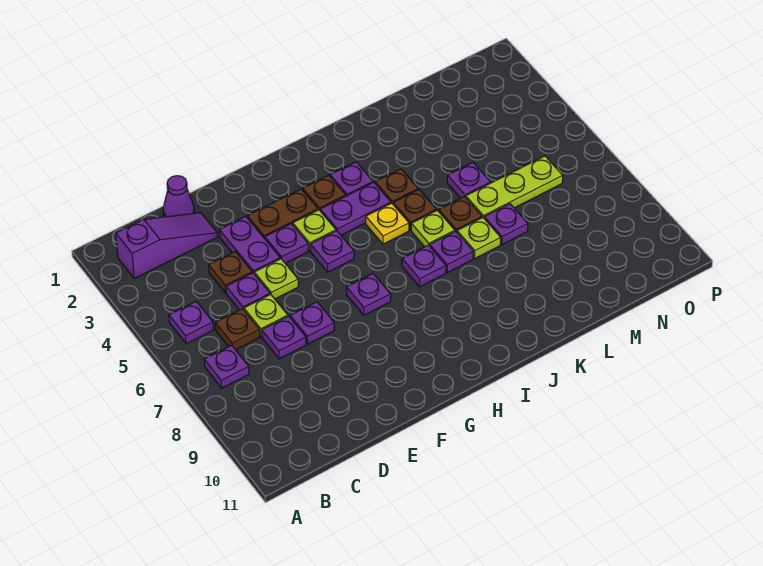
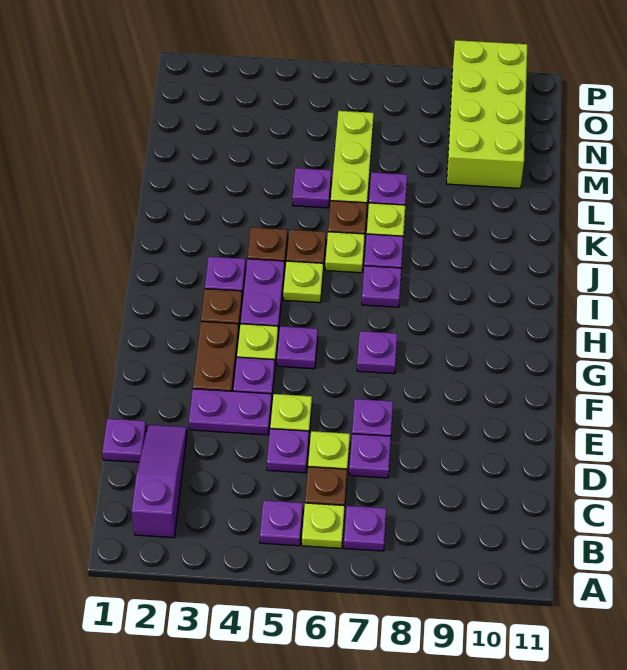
none -> lime plate B6 level 1
purple cone D1 level 1 -> purple plate D1 level 1
brown plate D4 level 1 -> none
yellow plate I5 level 1 -> lime plate I5 level 1
none -> lime brick M9:P10 level 1

